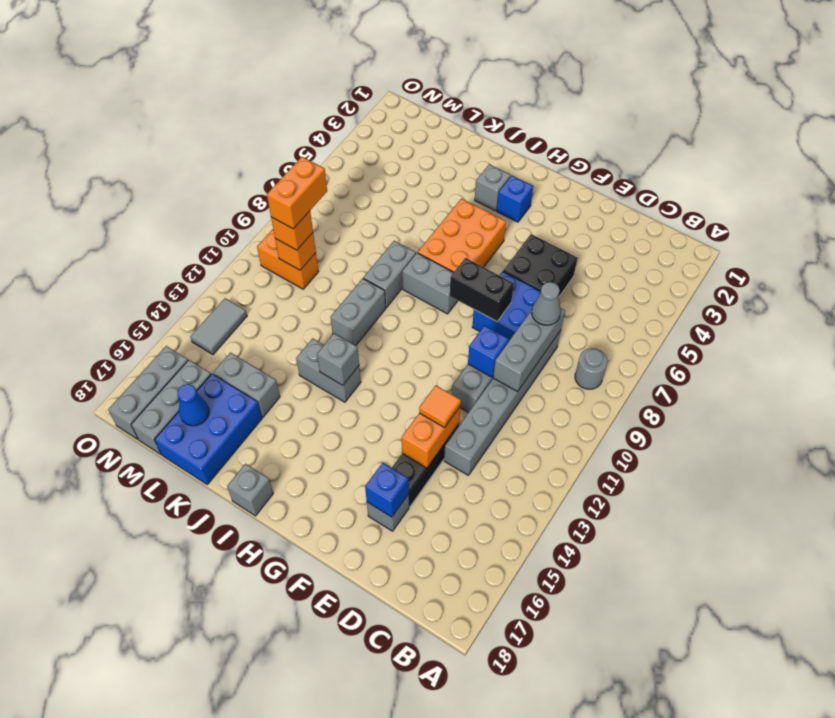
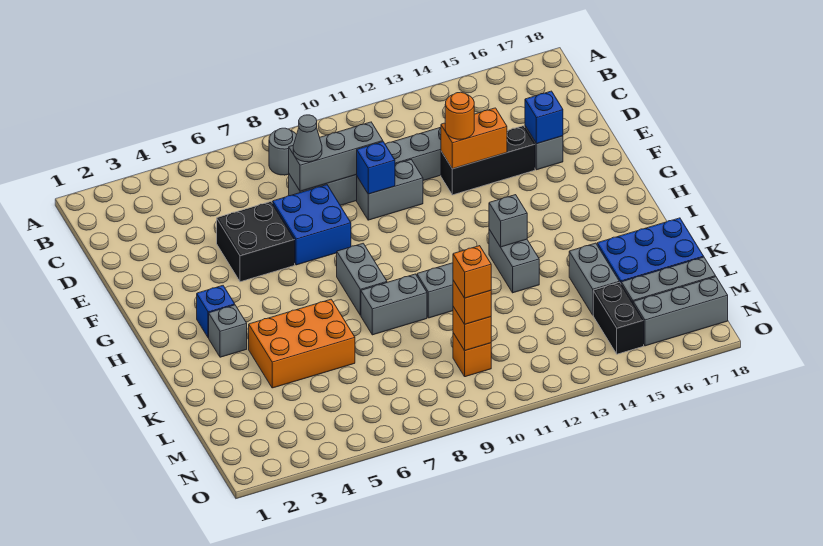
orange tile E13 level 3 -> orange round brick E13 level 3
black brick F8:G8 level 2 -> black brick M15:N15 level 1
orange brick H5:I7 level 1 -> orange brick J4:K6 level 1
grey brick I18 level 1 -> none
blue cone L17 level 2 -> none
orange brick M9:M10 level 4 -> orange brick M10 level 4
orange brick M10:N10 level 1 -> orange brick M10 level 1
grey tile N13:N14 level 1 -> none

